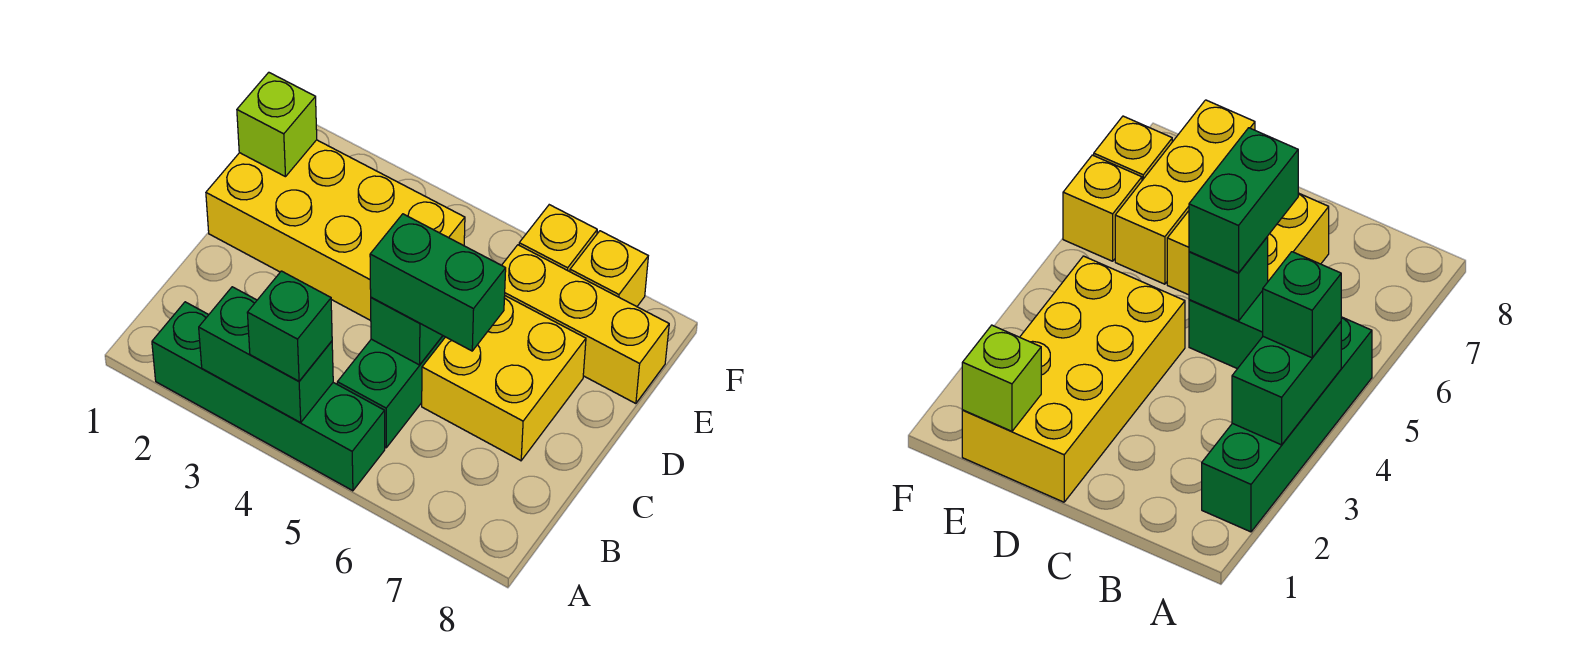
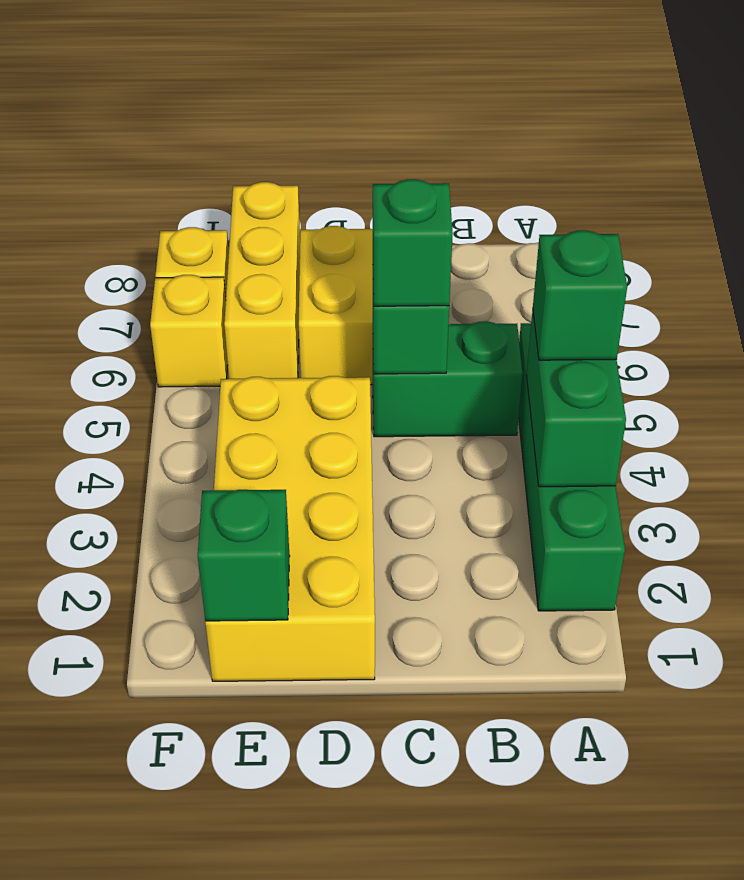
green brick C5:C6 level 3 -> green brick C5 level 3
lime brick E1 level 2 -> green brick E1 level 2

